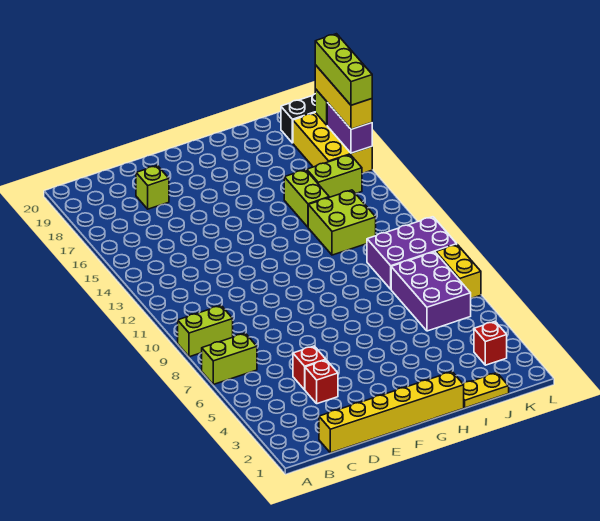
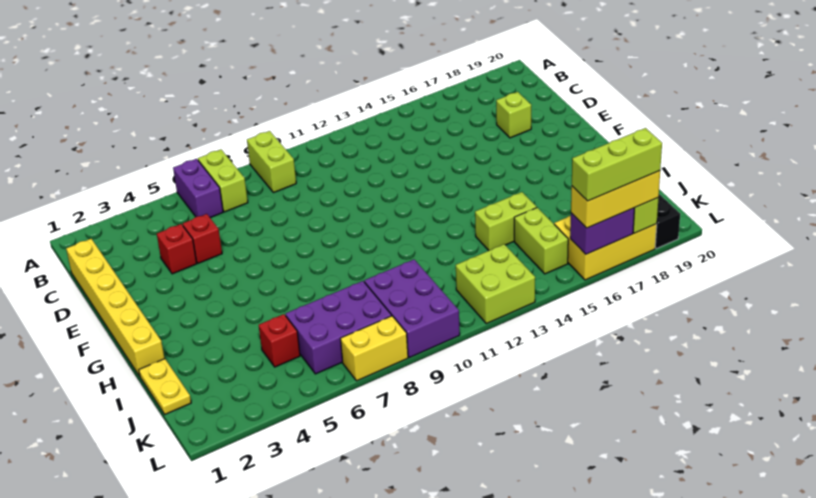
none -> purple brick A6:B6 level 1
lime brick I12:J13 level 1 -> lime brick K12:L13 level 1
red brick K3 level 1 -> red brick J5 level 1

